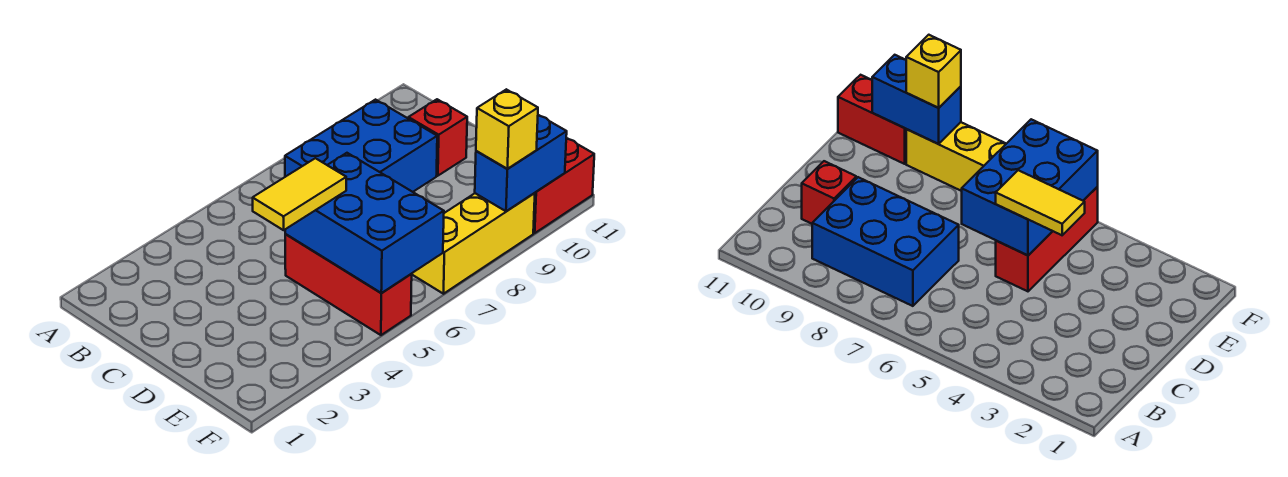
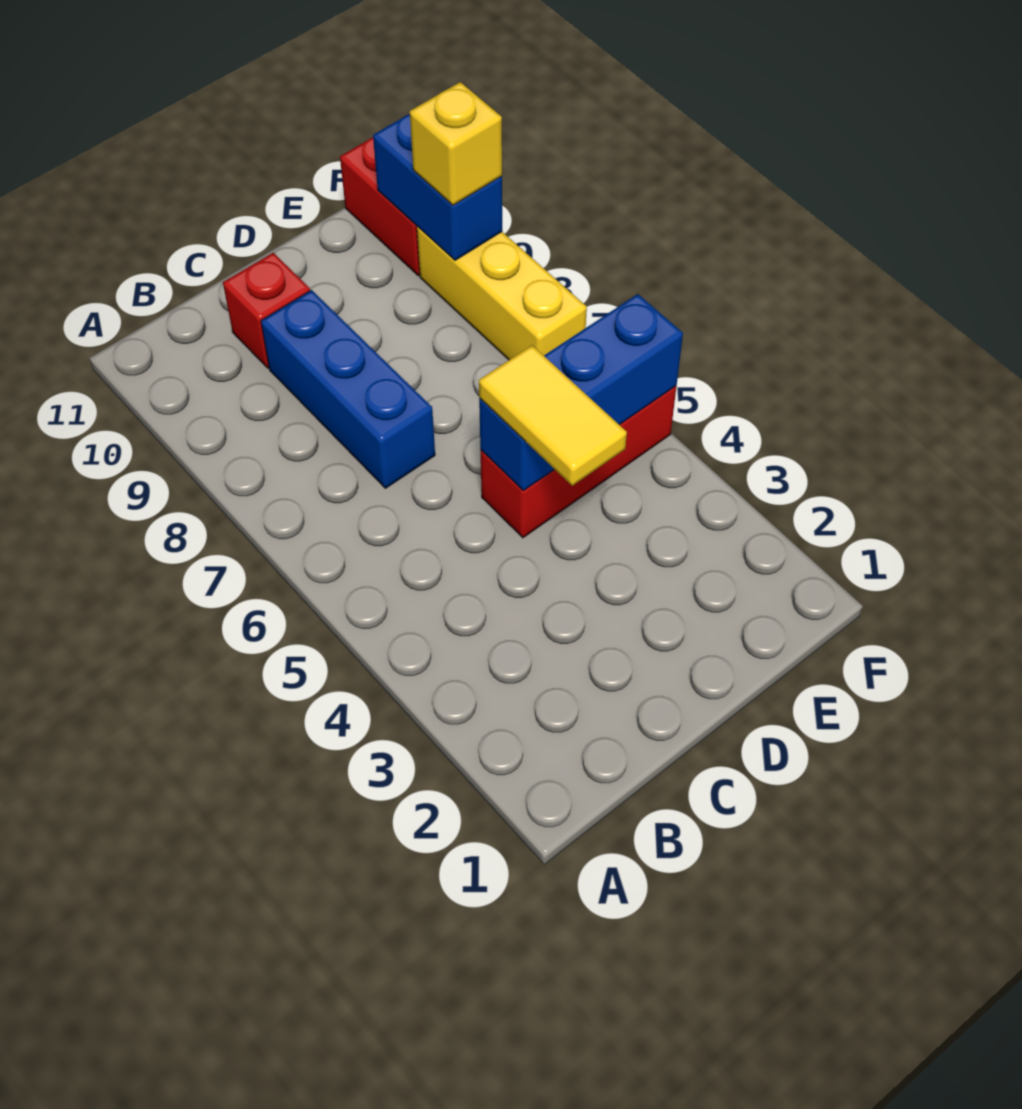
blue brick B7:C9 level 1 -> blue brick C7:C9 level 1
blue brick D5:F6 level 2 -> blue brick D5:F5 level 2

